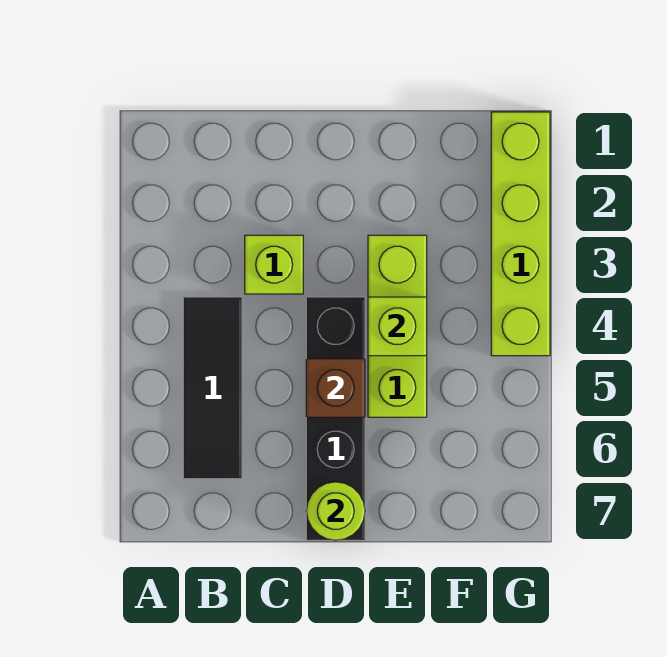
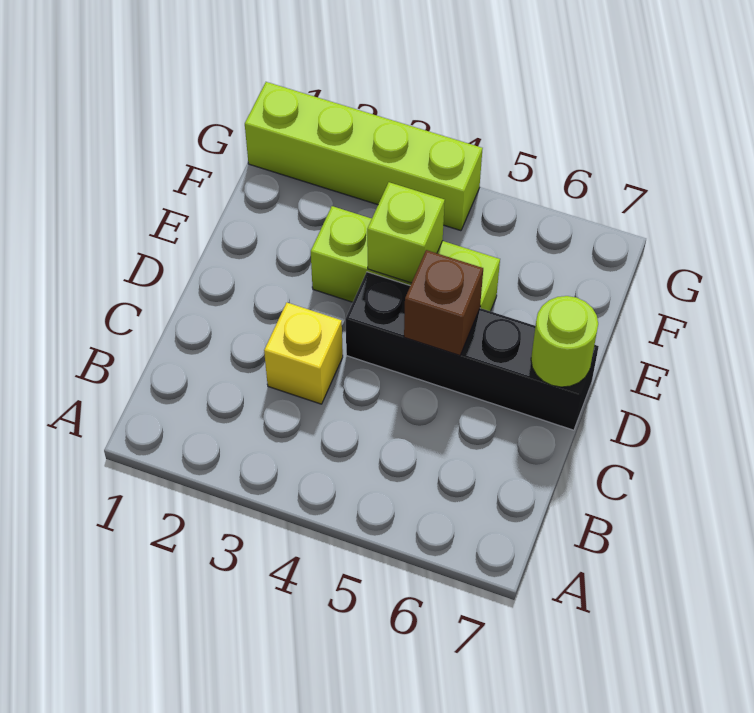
black tile B4:B6 level 1 -> none
lime brick C3 level 1 -> yellow brick C3 level 1

